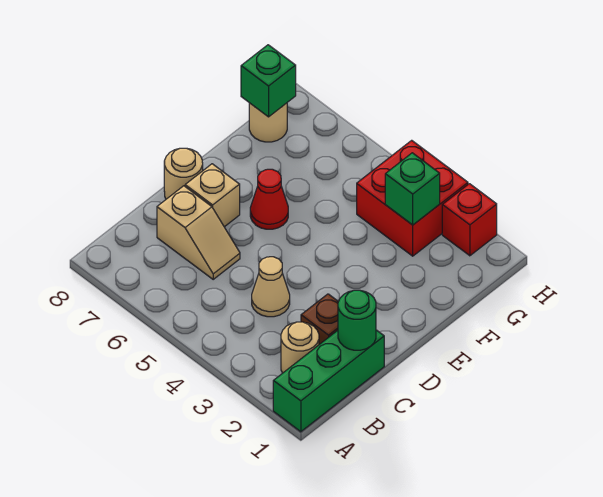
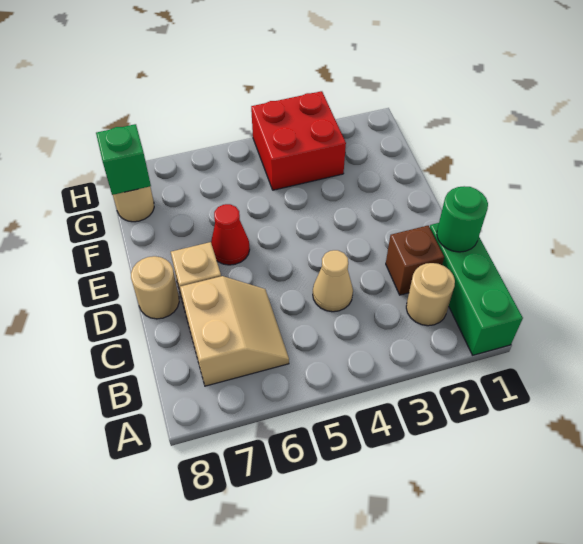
tan slope C6:C7 level 1 top 7 -> tan slope B6:C7 level 1 top 7
green brick G3 level 2 -> none
red brick H2 level 1 -> none

